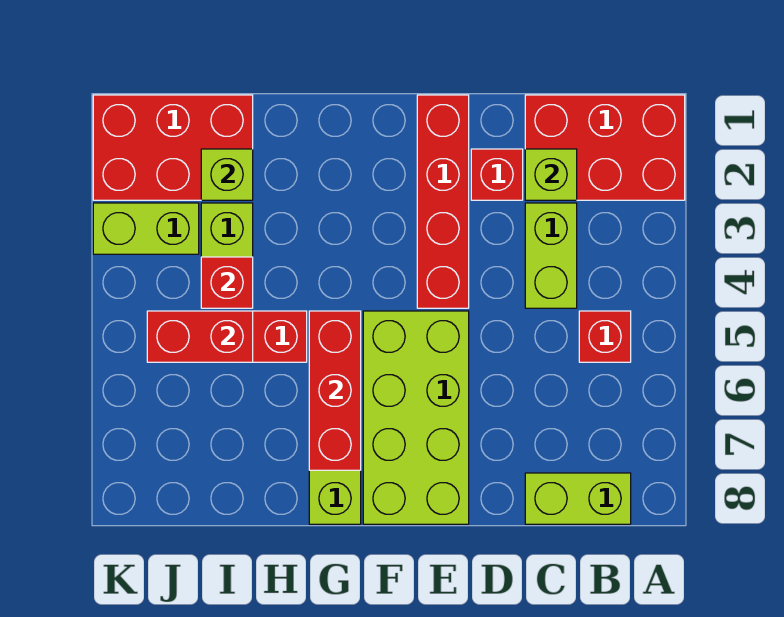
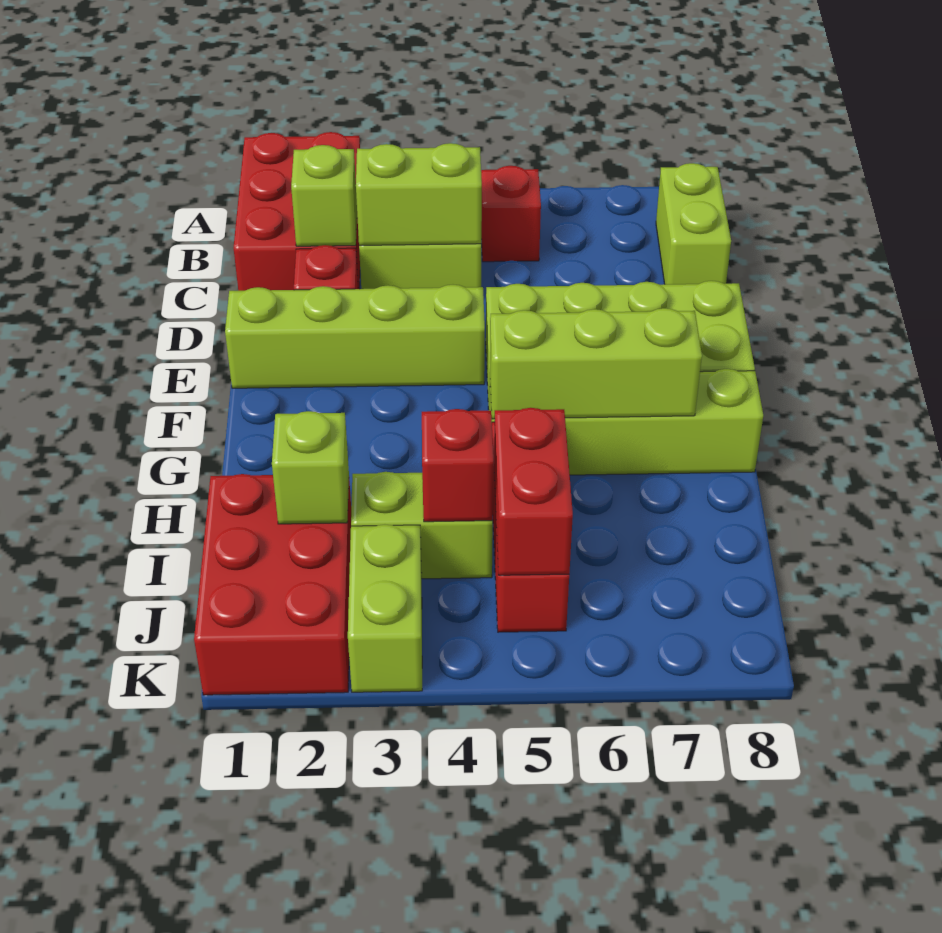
none -> lime brick C3:C4 level 2
red brick E1:E4 level 1 -> lime brick E1:E4 level 1
red brick G5:G7 level 2 -> lime brick G5:G7 level 2

